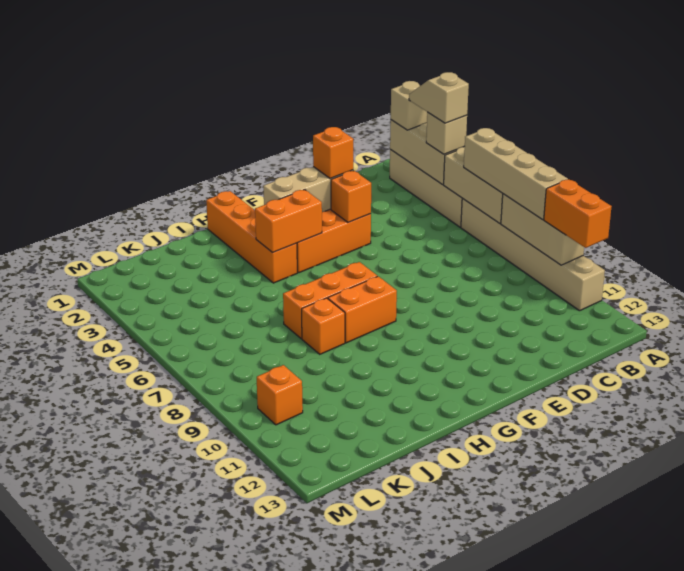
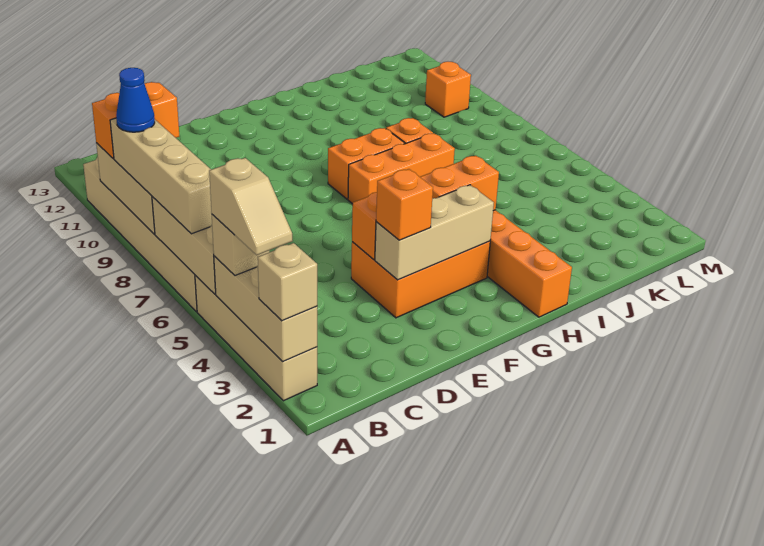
none -> blue cone A9 level 4
orange brick A10:A11 level 3 -> orange brick A10:B10 level 3

